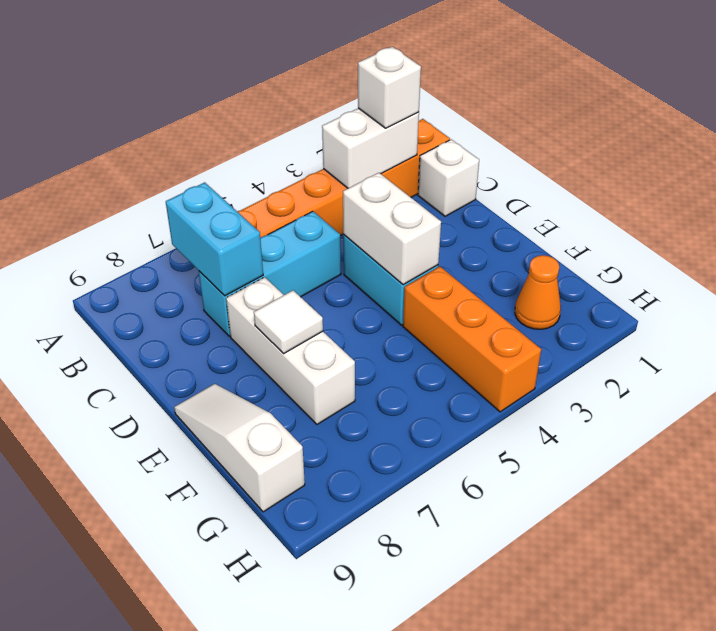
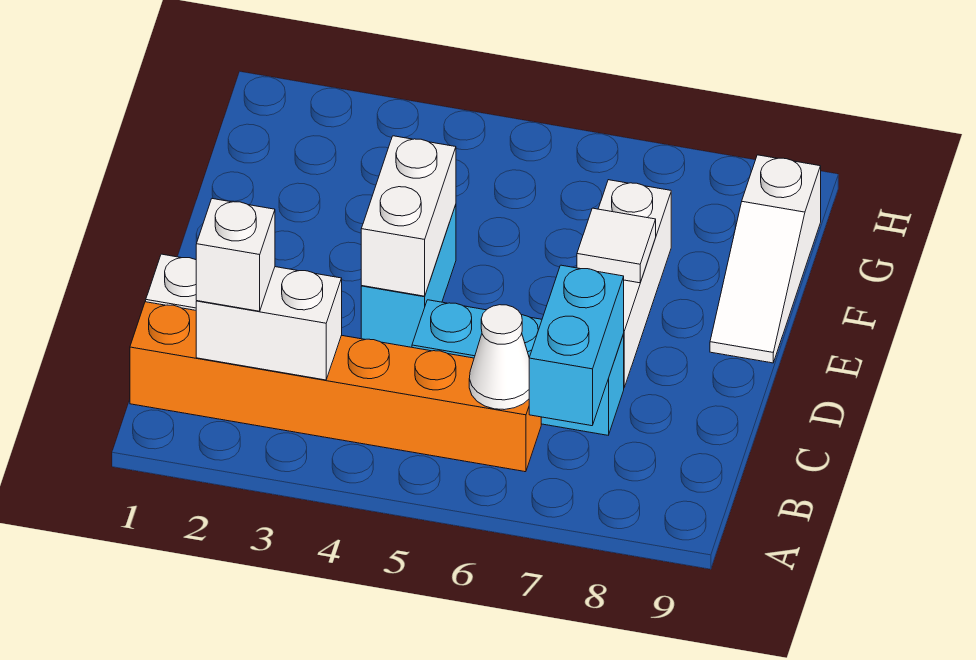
none -> white cone B6 level 2
orange brick F4:H4 level 1 -> none
orange cone G2 level 1 -> none

